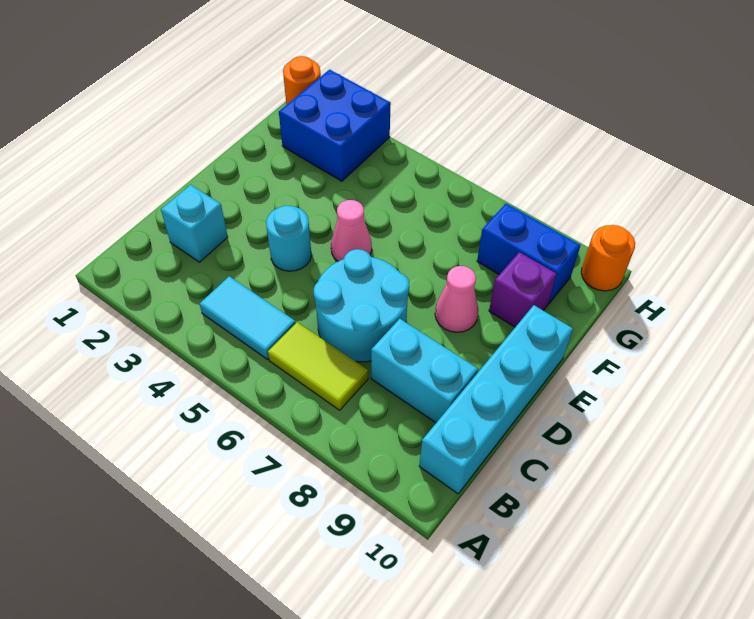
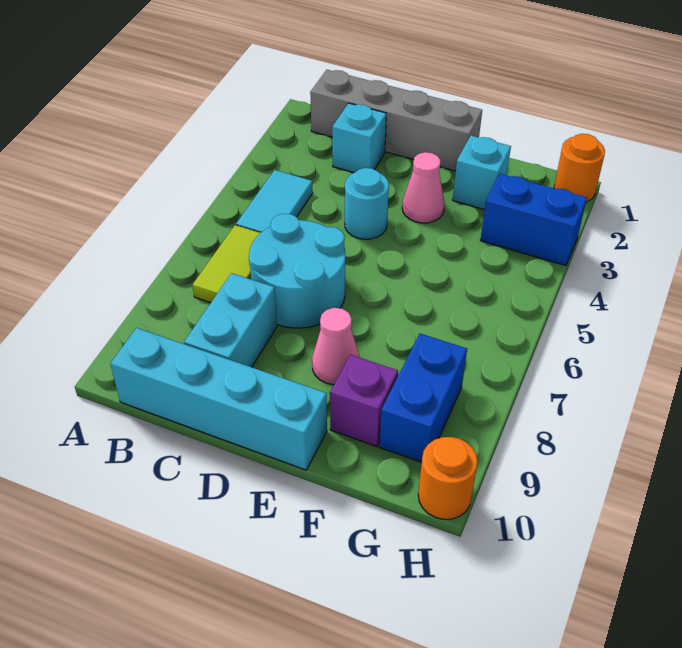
none -> grey brick B1:E1 level 1
pink cone E5 level 1 -> pink cone E3 level 1
none -> cyan brick F2 level 1
blue brick G2:H3 level 1 -> blue brick G3:H3 level 1

